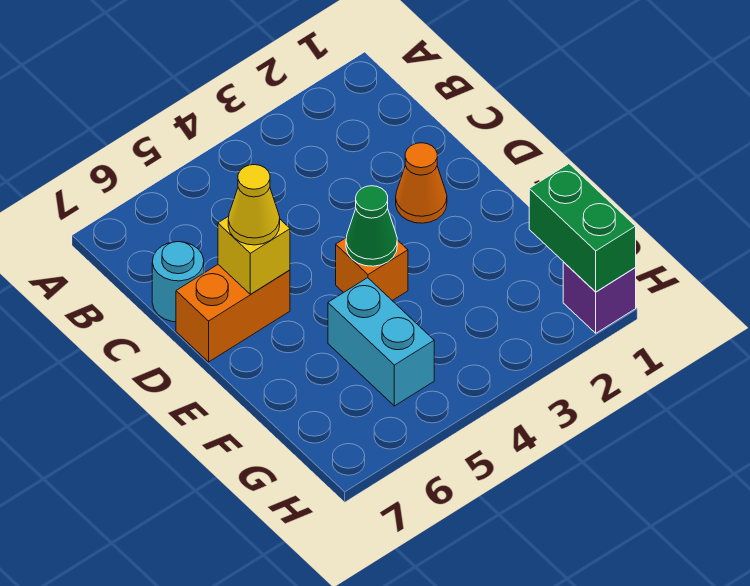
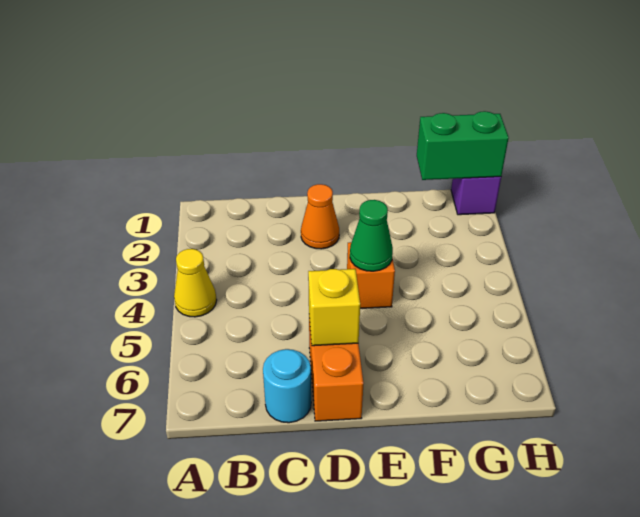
yellow cone D6 level 3 -> yellow cone A4 level 1
cyan brick F5:G5 level 1 -> none

